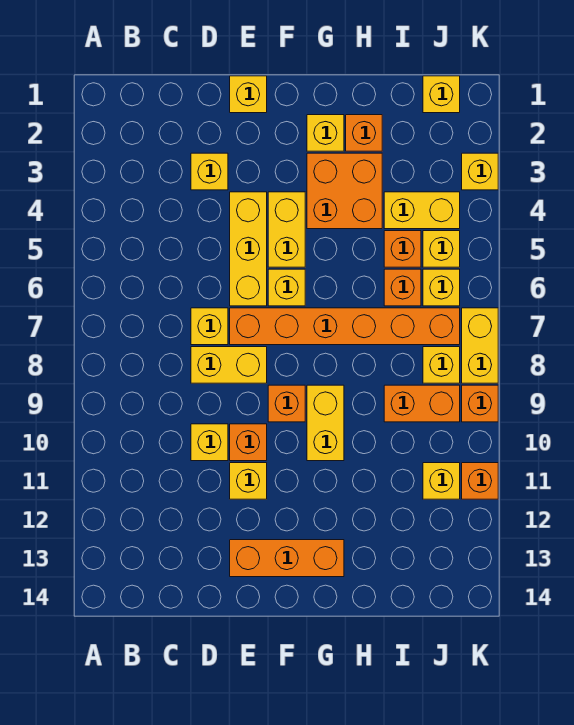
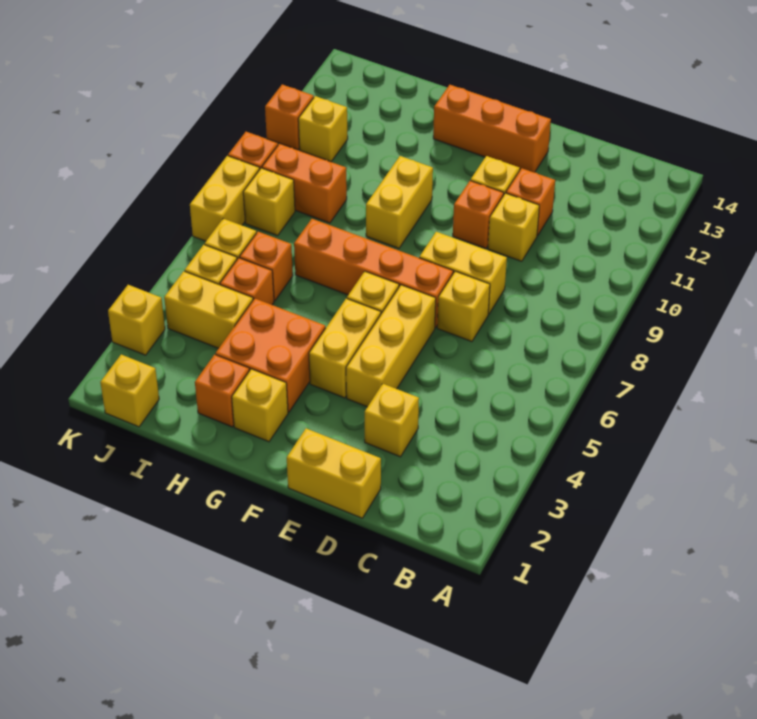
yellow brick E1 level 1 -> yellow brick D1:E1 level 1
orange brick E7:J7 level 1 -> orange brick E7:H7 level 1
orange brick F9 level 1 -> orange brick D11 level 1

